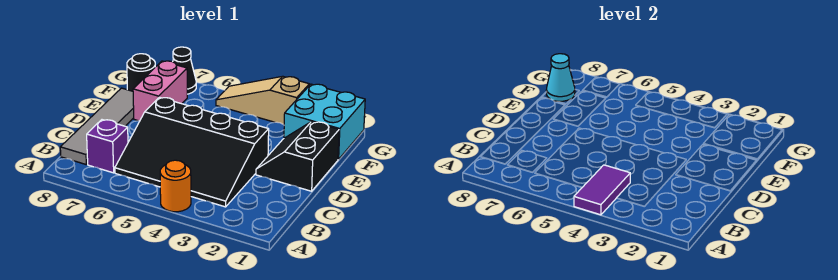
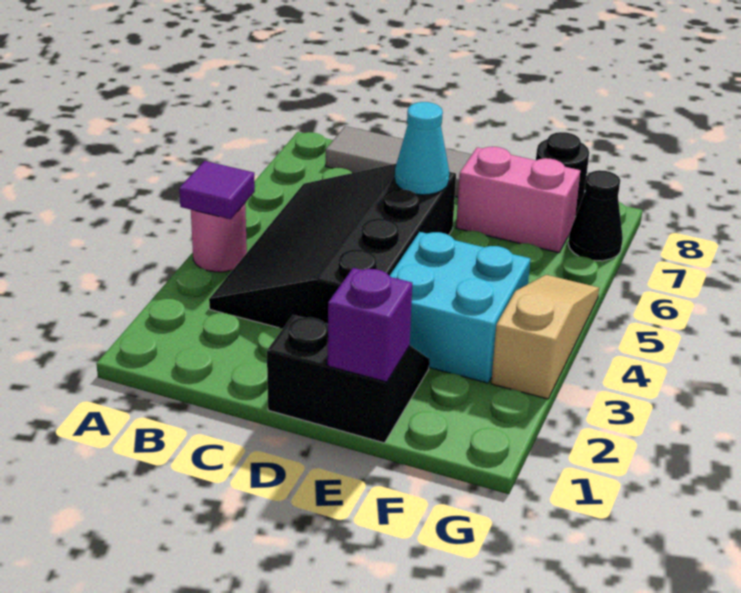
orange round brick A4 level 1 -> pink round brick A4 level 1
purple tile A4:B4 level 2 -> purple tile A4 level 2
purple brick B7 level 1 -> purple brick E1 level 2
cyan brick F1:G2 level 1 -> cyan brick E3:F4 level 1
cyan cone F8 level 2 -> cyan cone D6 level 2

